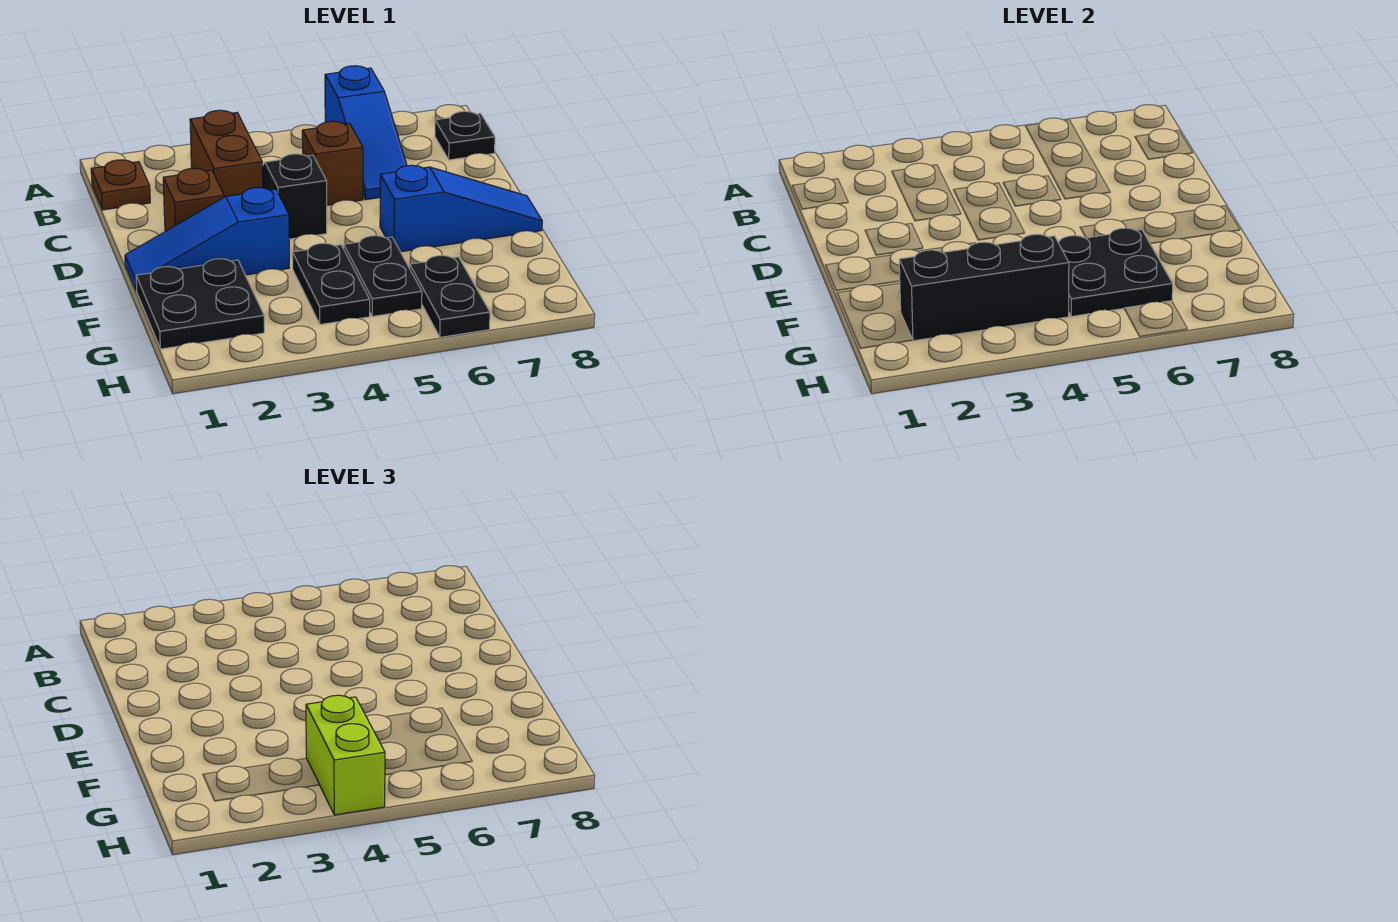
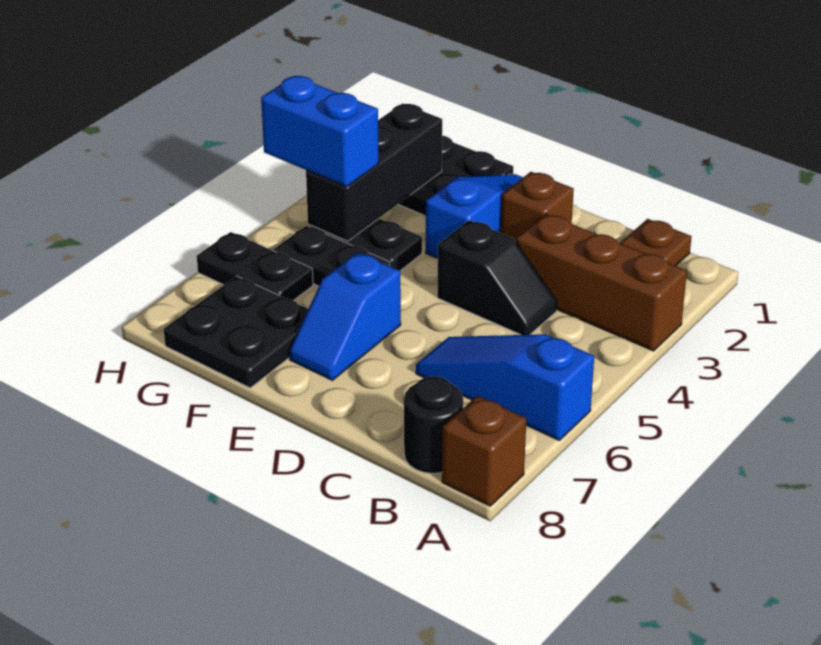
brown brick B3:C3 level 1 -> brown brick A3:C3 level 1
black plate B8 level 1 -> black round brick B8 level 1
brown brick C5 level 1 -> brown brick A8 level 1
blue slope E6:E8 level 1 top 6 -> blue slope E6:E7 level 1 top 6
black plate F5:G6 level 2 -> black plate F7:G8 level 1
lime brick G4:H4 level 3 -> blue brick G4:H4 level 3

